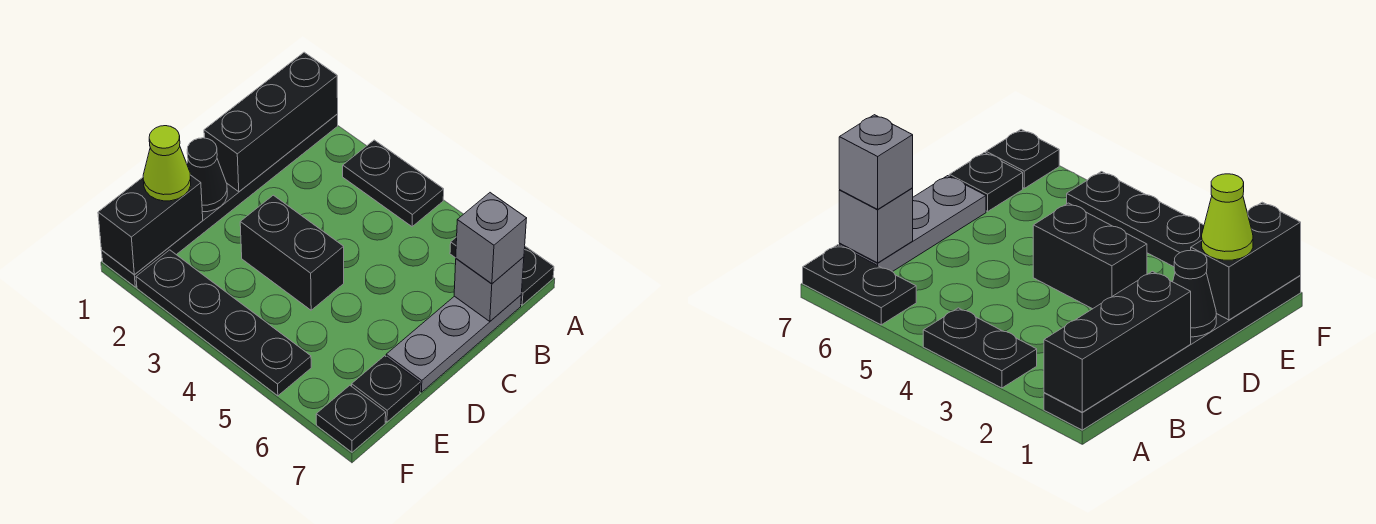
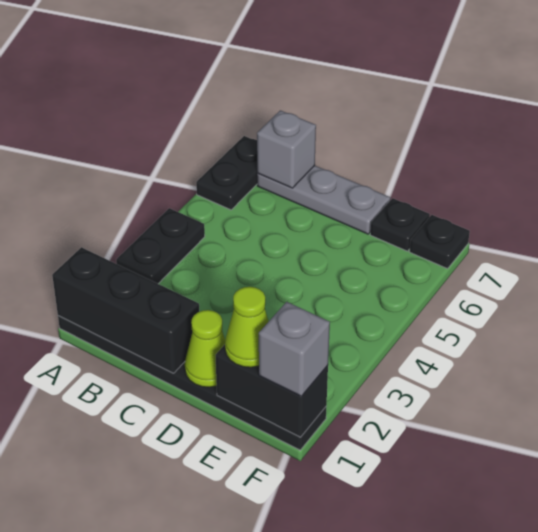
grey brick B7 level 3 -> grey brick F1 level 3
black cone D1 level 2 -> lime cone D1 level 2
black brick D3:D4 level 1 -> none
black plate F2:F5 level 1 -> none

